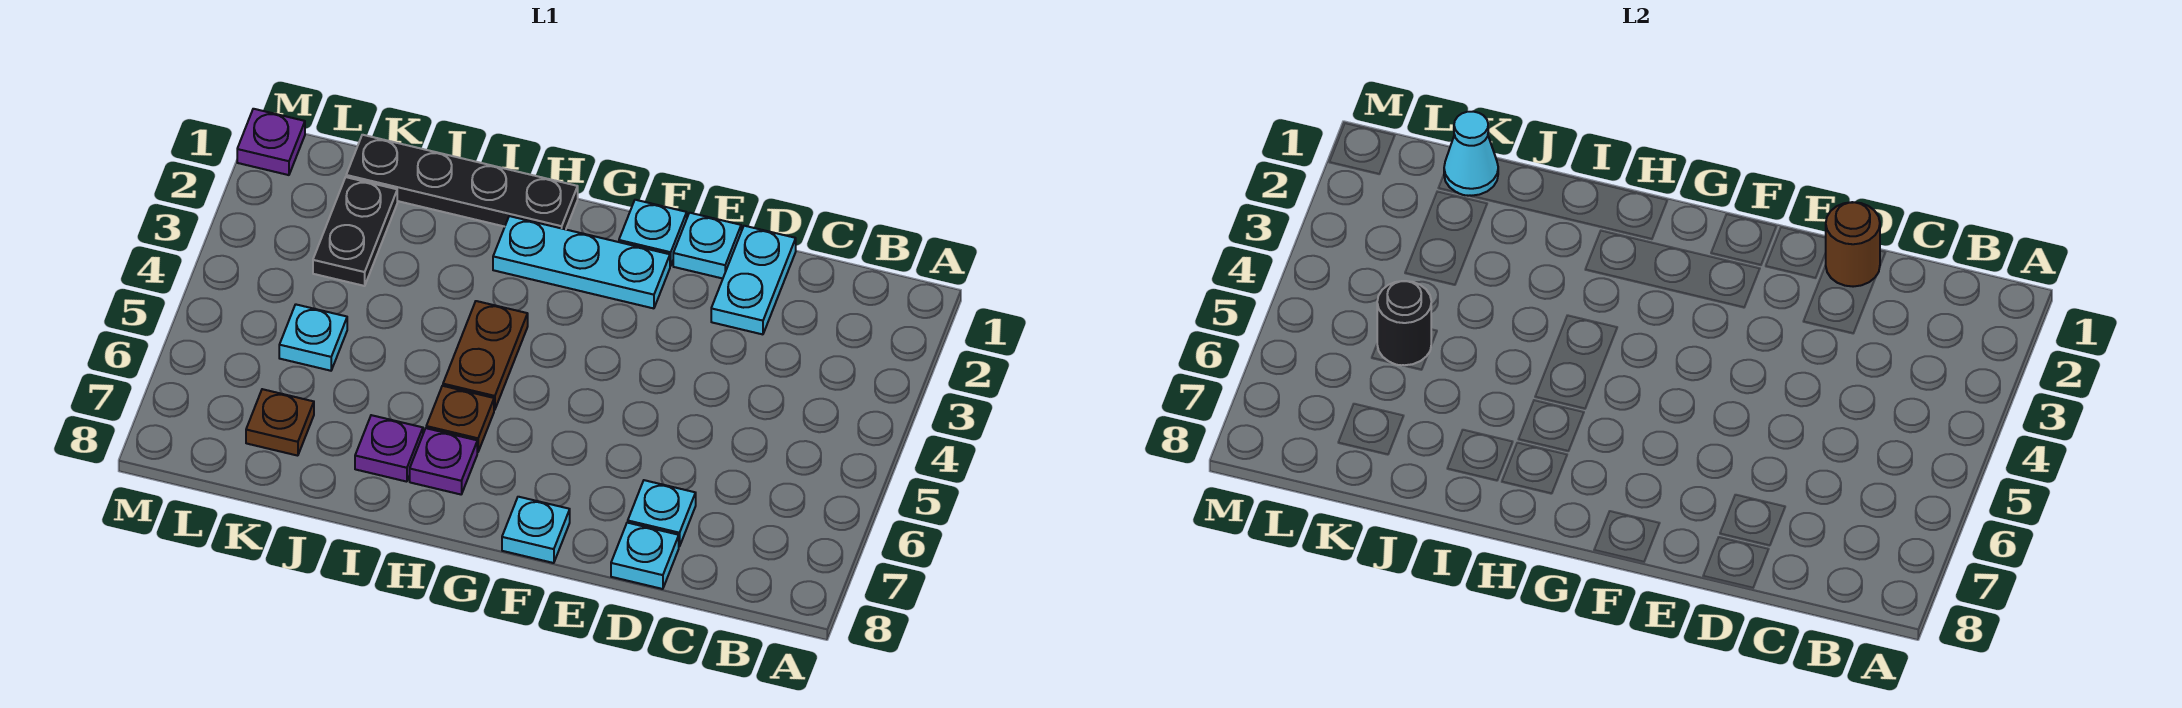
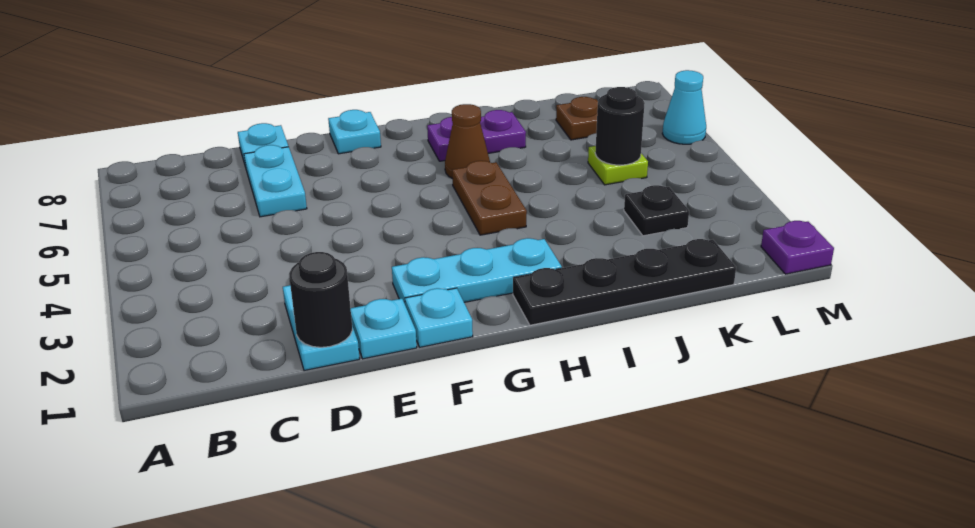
brown round brick D1 level 2 -> black round brick D1 level 2
cyan plate D7 level 1 -> cyan plate D6:D7 level 1
brown plate H6 level 1 -> brown cone H6 level 1
cyan cone K1 level 2 -> cyan cone M6 level 1
black plate K2:K3 level 1 -> black plate K3 level 1
cyan plate K5 level 1 -> lime plate K5 level 1

